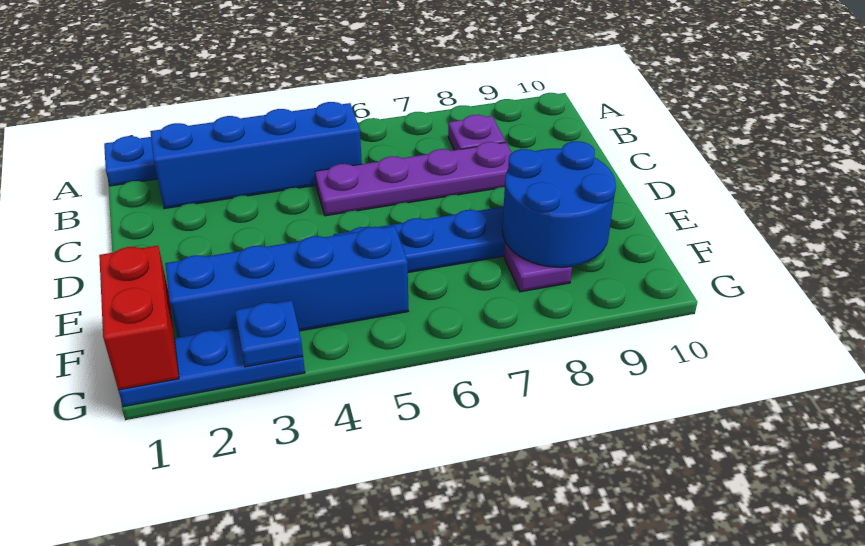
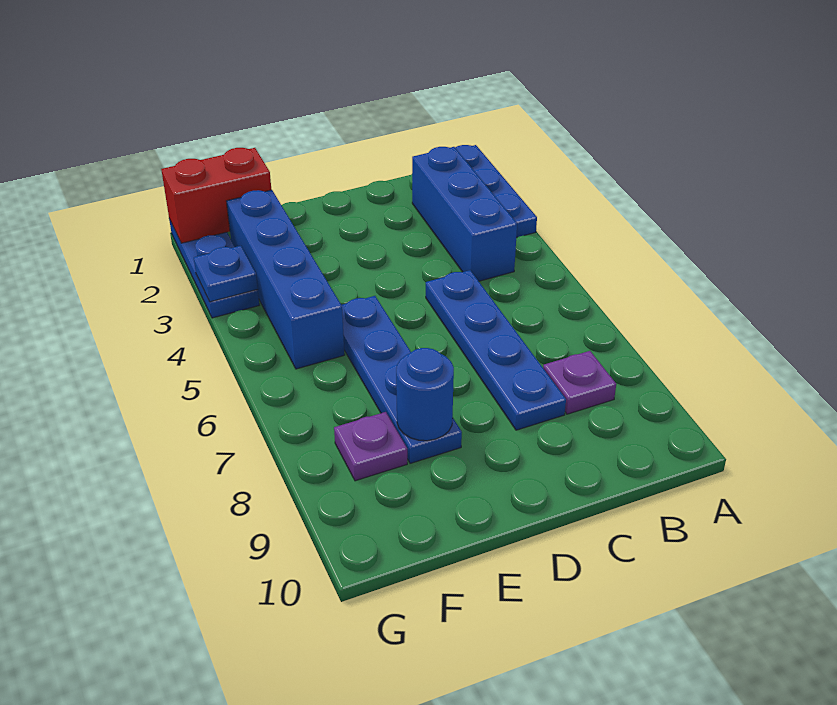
blue brick B2:B5 level 1 -> blue brick B2:B4 level 1
purple plate C5:C8 level 1 -> blue plate C5:C8 level 1
blue round brick E8:F9 level 2 -> blue round brick E8 level 2

